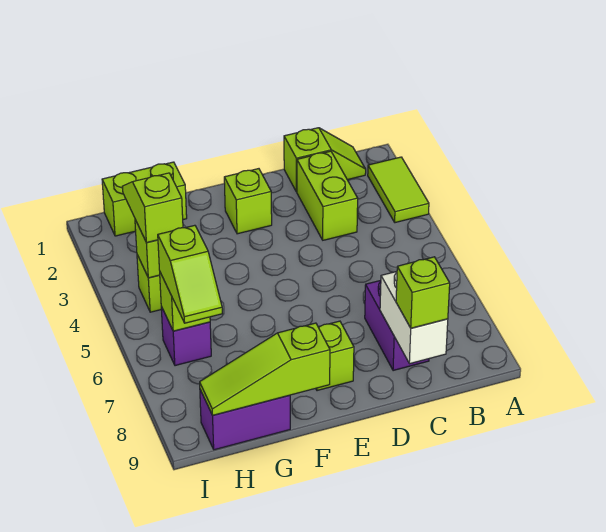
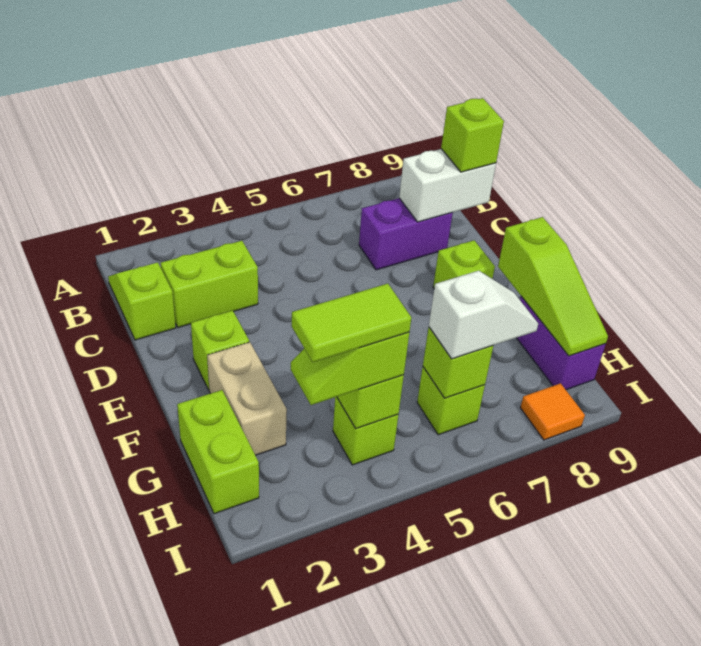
lime tile A2:A3 level 1 -> lime tile H3:H4 level 4
none -> tan brick F2:G2 level 1
purple brick H6 level 1 -> lime brick H6 level 1
lime slope H6:H7 level 3 top 6 -> white slope H6:H7 level 3 top 6
none -> orange tile I8 level 1

